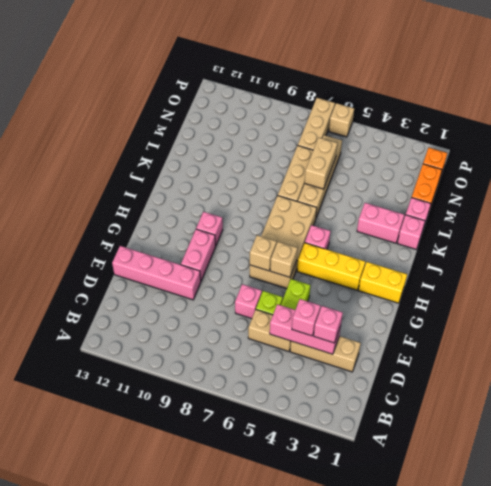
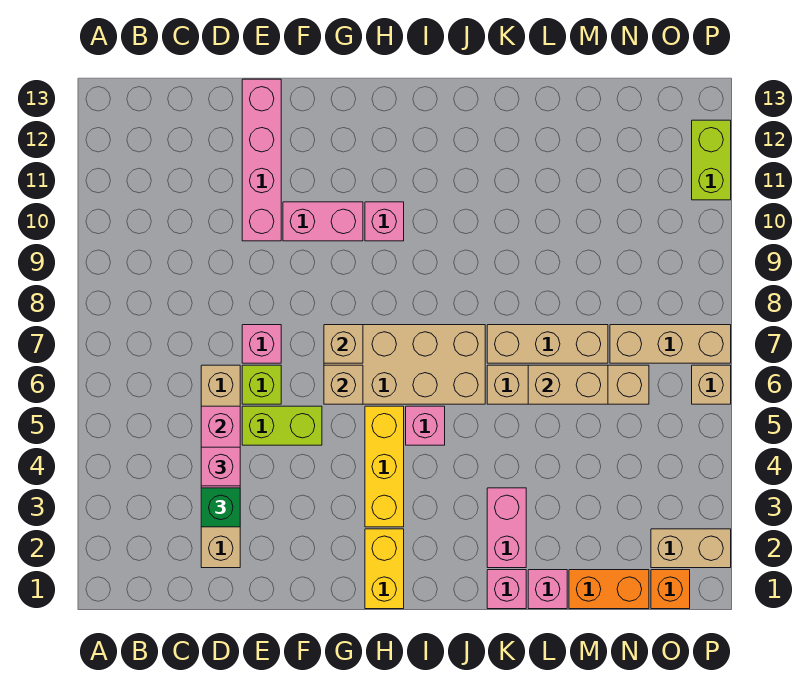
pink brick D3 level 3 -> green brick D3 level 3
none -> tan brick O2:P2 level 1
none -> lime brick P11:P12 level 1

